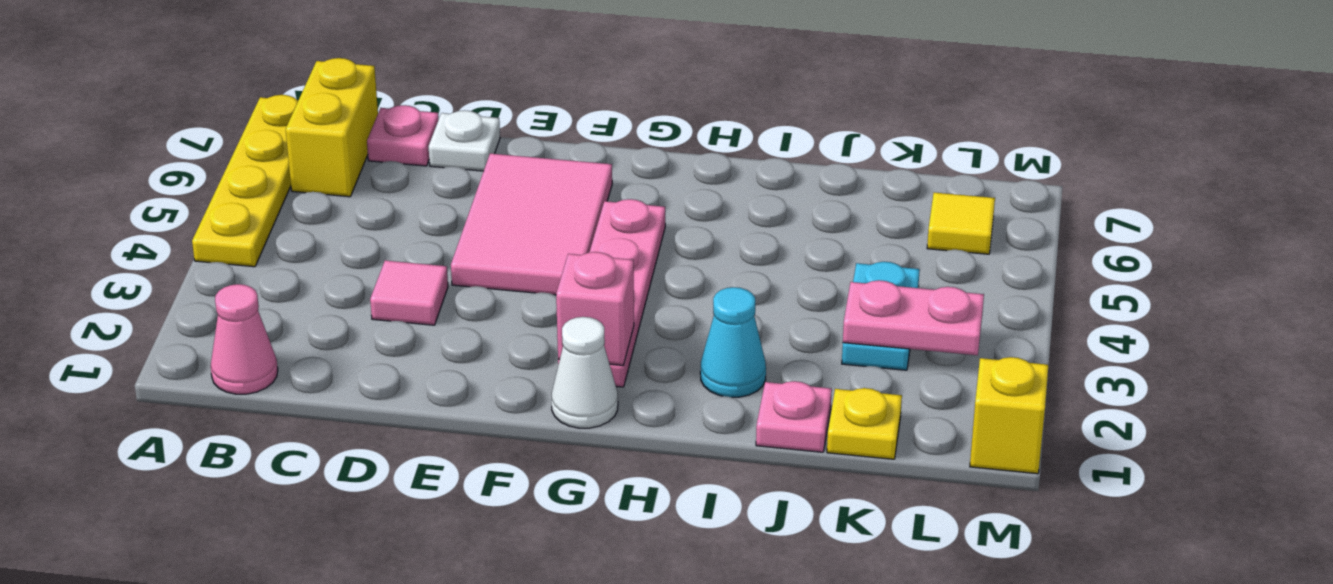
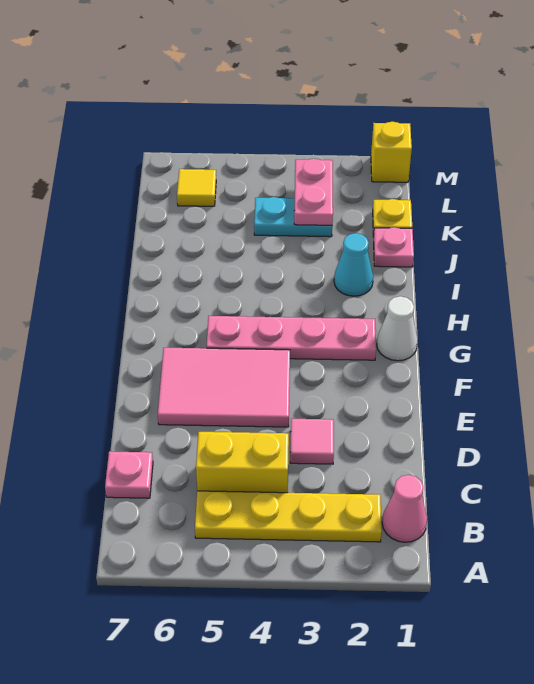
yellow plate A4:A7 level 1 -> yellow plate B2:B5 level 1
yellow brick B6:B7 level 1 -> yellow brick C4:C5 level 1
white plate D7 level 1 -> none
pink brick G2 level 2 -> none

